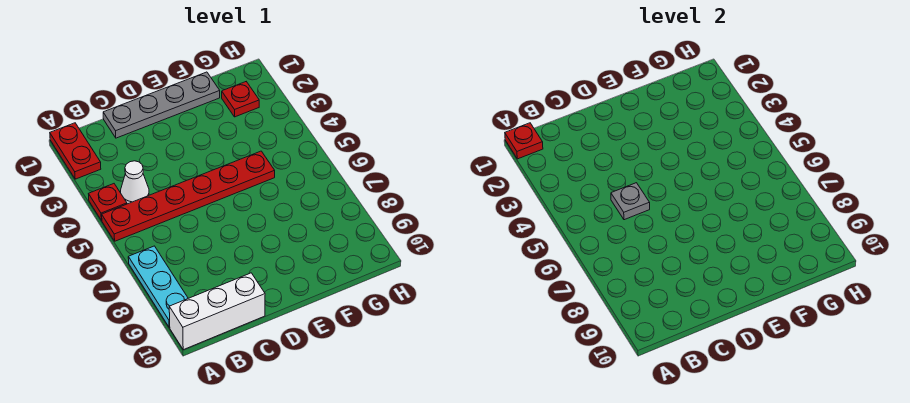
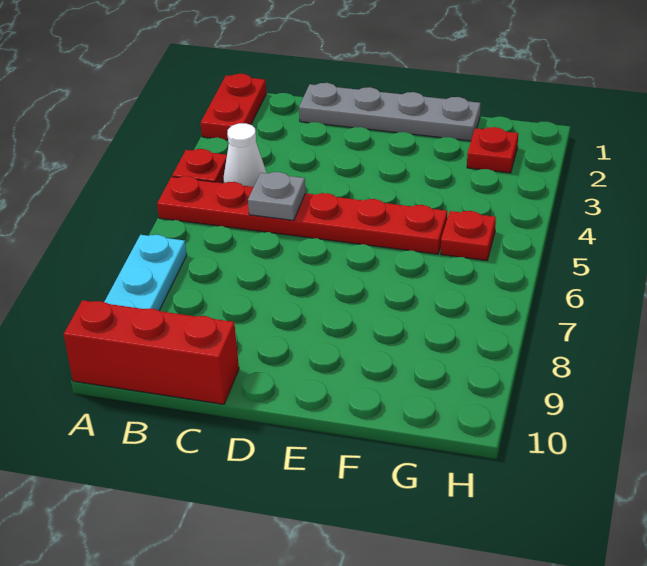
red plate A1 level 2 -> red plate G5 level 1
white brick A10:C10 level 1 -> red brick A10:C10 level 1

